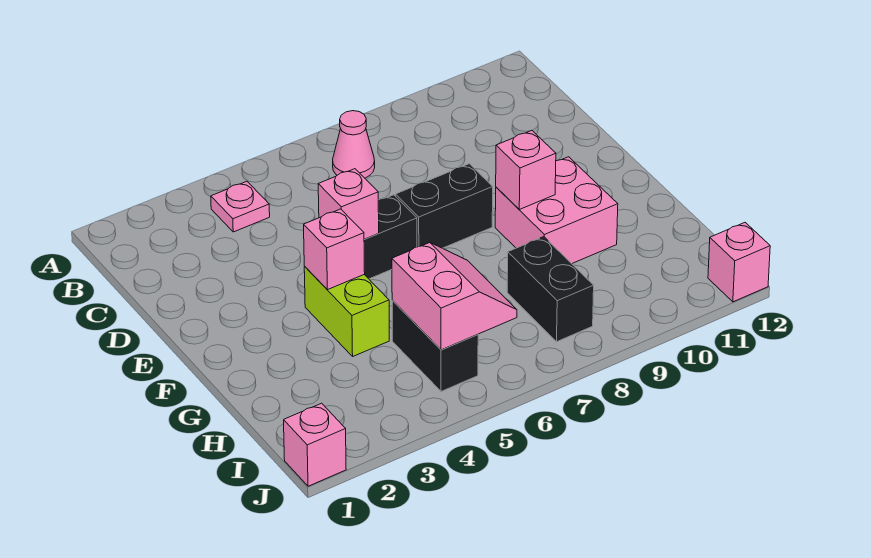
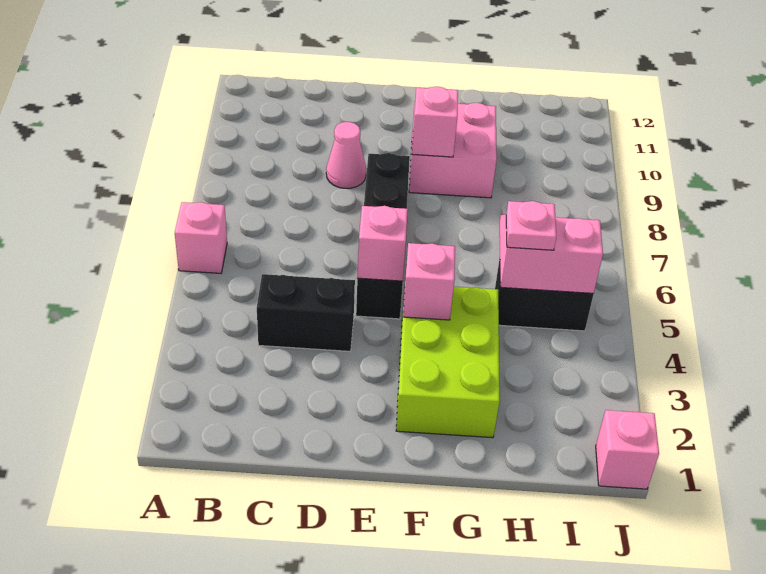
pink plate B4 level 1 -> pink plate H5 level 3
pink cone B7 level 1 -> pink cone D9 level 1
lime brick F4:G4 level 1 -> lime brick F2:G4 level 1
black brick H8:I8 level 1 -> black brick C4:D4 level 1
pink brick J12 level 1 -> pink brick A6 level 1

